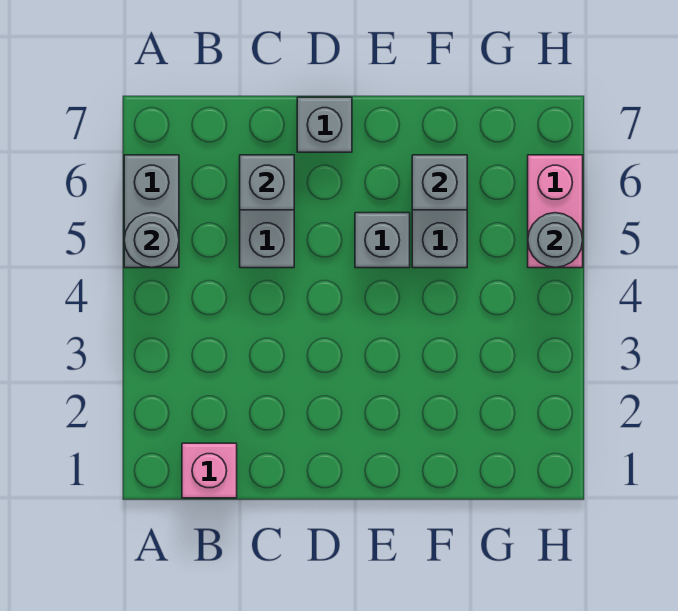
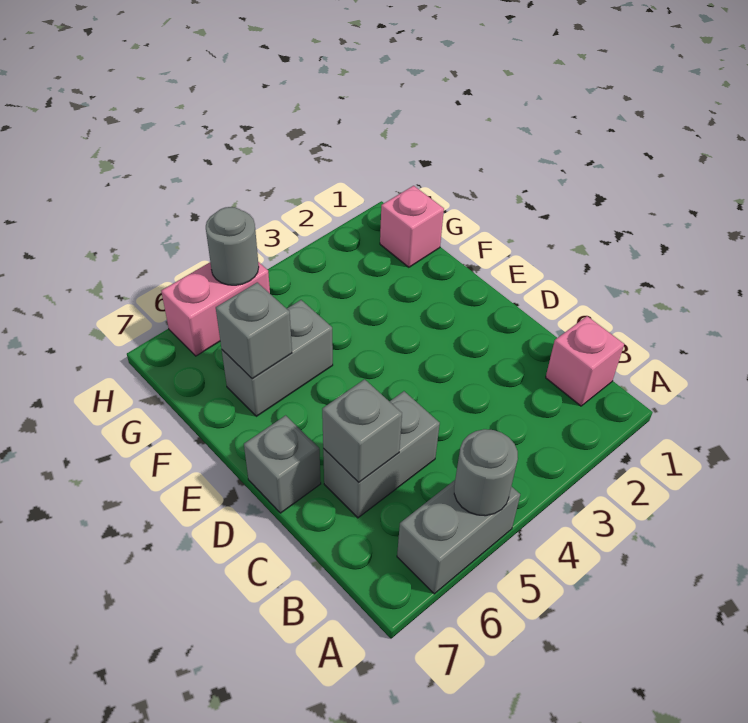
grey brick E5 level 1 -> none
none -> pink brick G1 level 1

